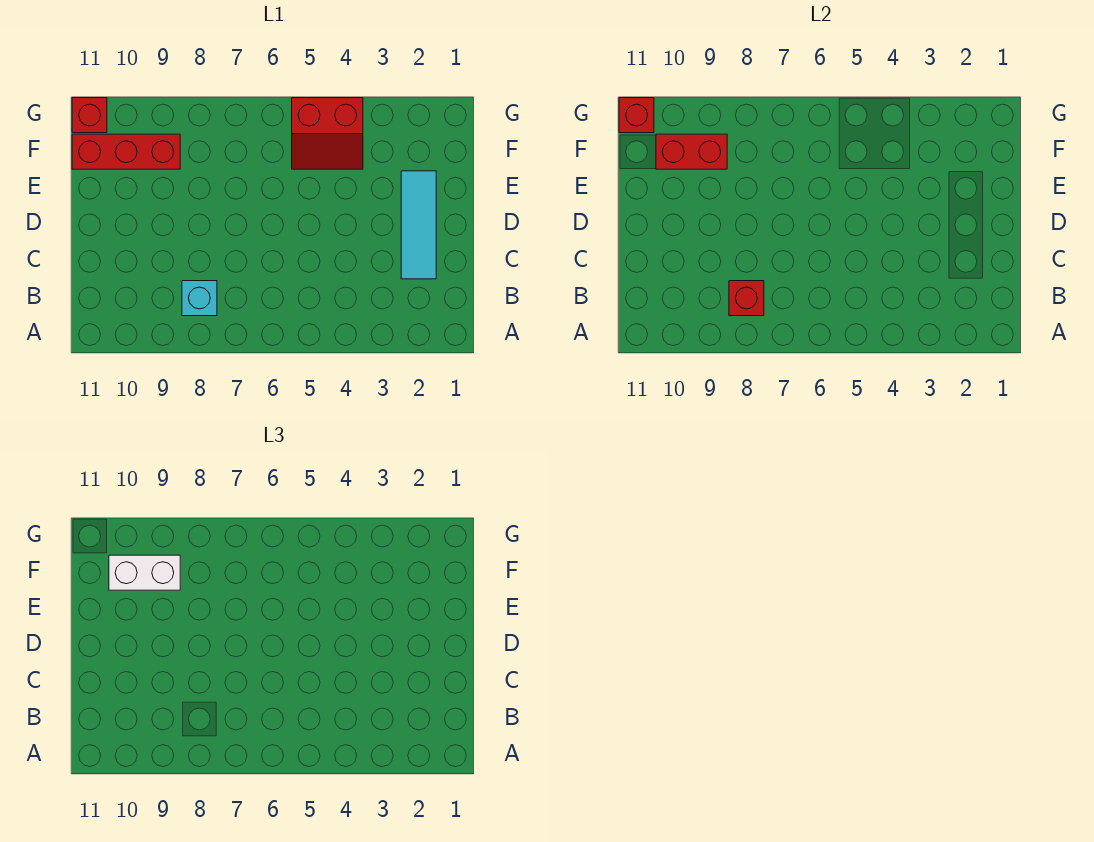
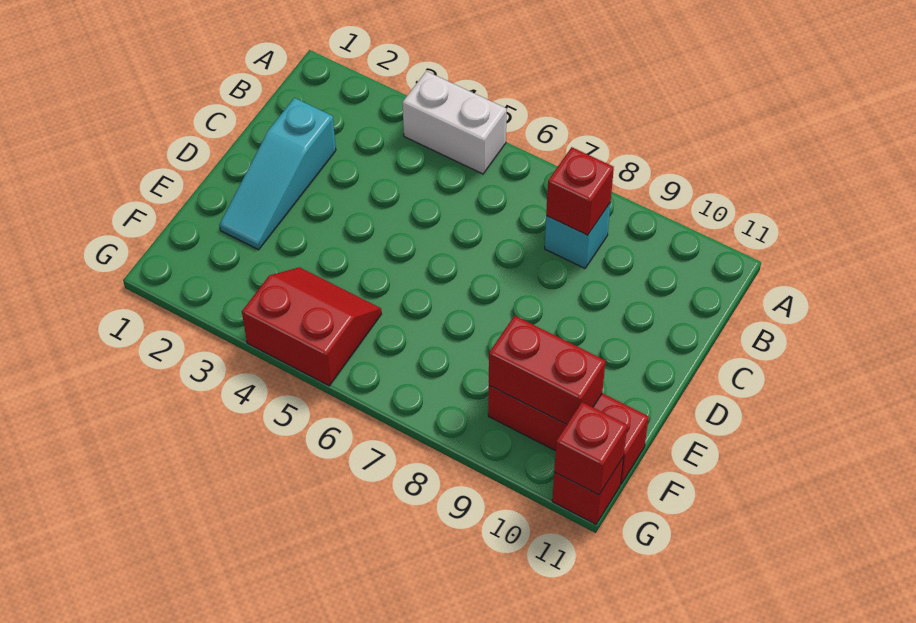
cyan tile C2:E2 level 1 -> cyan slope C2:E2 level 1 top C
white brick F9:F10 level 3 -> white brick A4:A5 level 1

